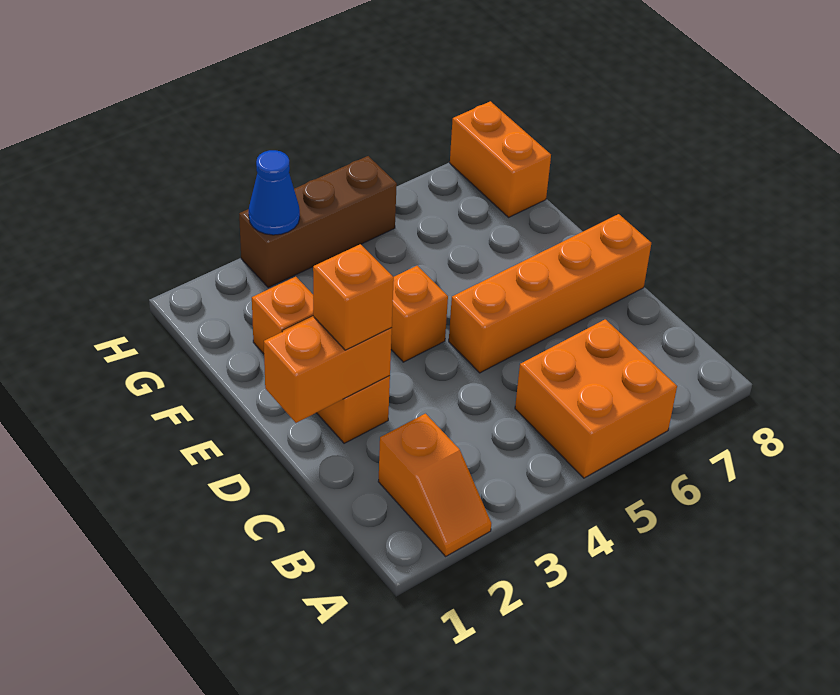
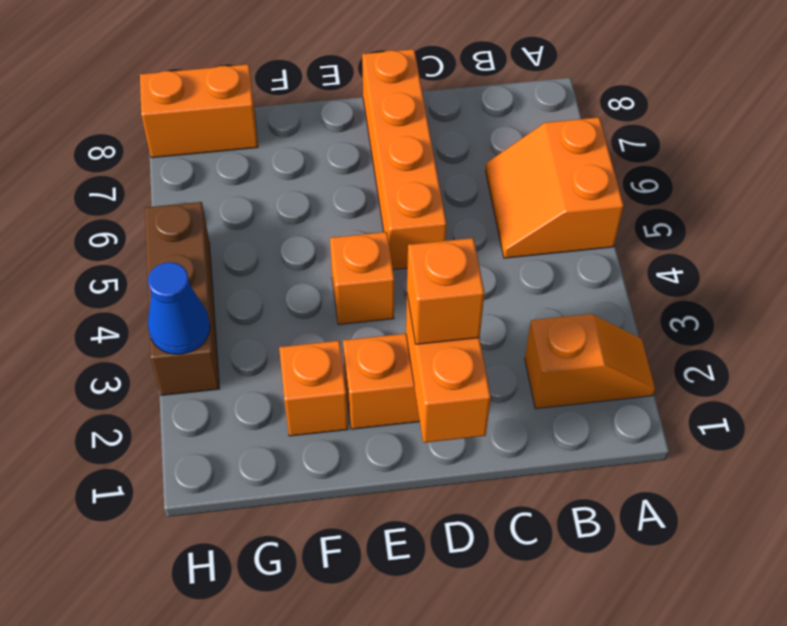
orange brick A5:B6 level 1 -> orange slope A5:B6 level 1 top A

